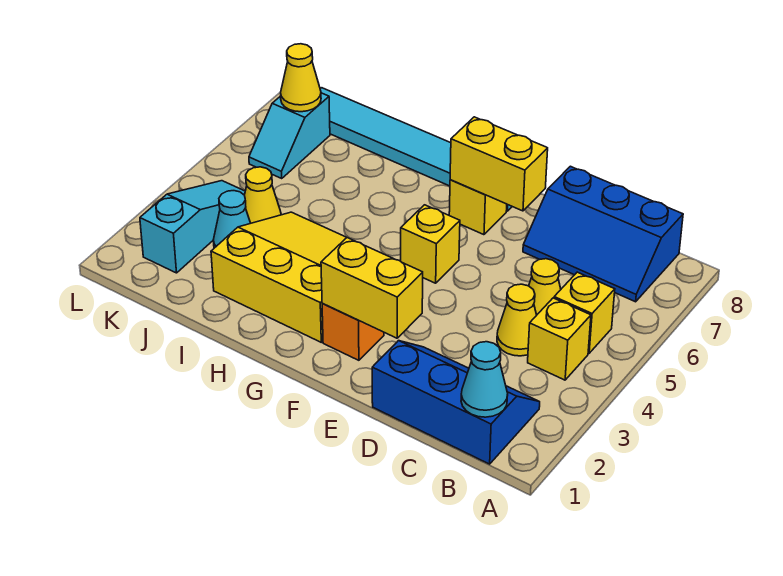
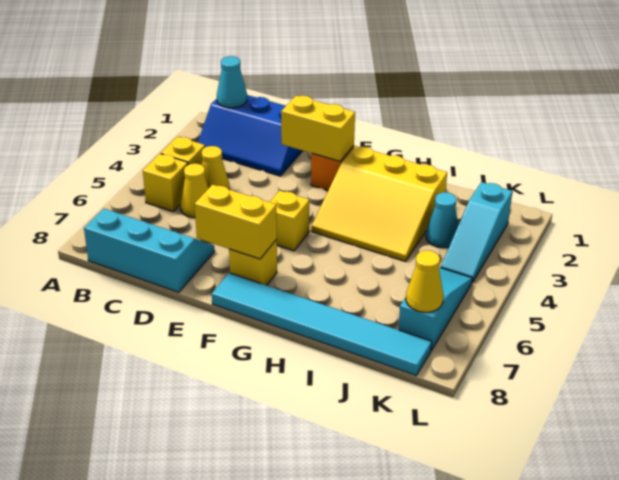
blue slope B7:D8 level 1 top 8 -> cyan slope B7:D8 level 1 top 8
yellow cone J4 level 1 -> none
cyan slope K6:K7 level 1 top 7 -> cyan slope K5:K7 level 1 top 7

